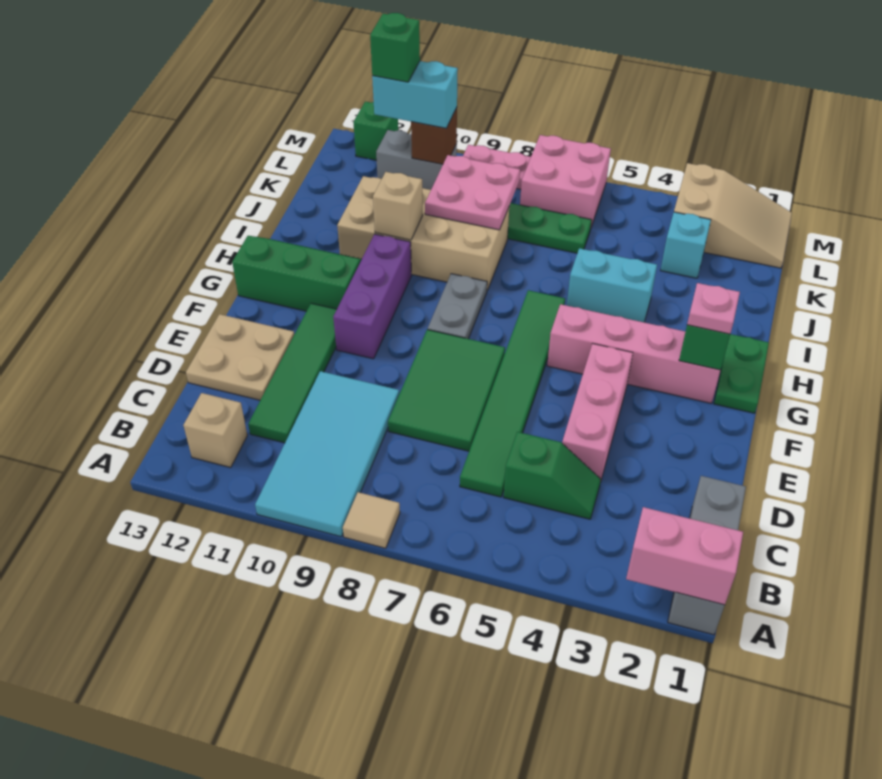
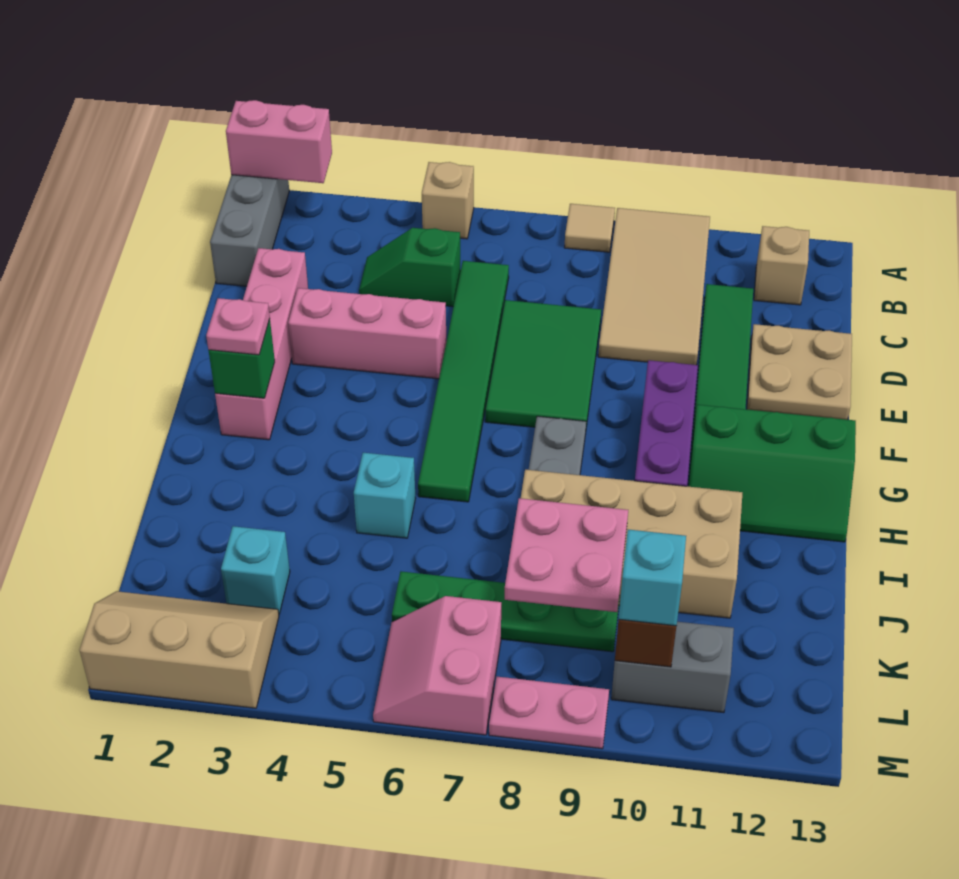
cyan tile A9:D10 level 1 -> tan tile A9:D10 level 1
pink brick D4:F4 level 1 -> pink brick E3:E5 level 1
green plate G1:H1 level 1 -> none
pink brick G2:G5 level 1 -> pink brick D2:G2 level 1
cyan brick I4:I5 level 1 -> cyan brick I5 level 1
tan brick I10 level 2 -> tan brick A5 level 1
tan slope L1:M3 level 1 top 3 -> tan slope L1:M3 level 1 top M
pink brick L6:M7 level 1 -> pink slope L6:M7 level 1 top 7
cyan brick L10:L11 level 3 -> cyan brick L10 level 3
green brick L11 level 4 -> none
green brick M12 level 1 -> none

